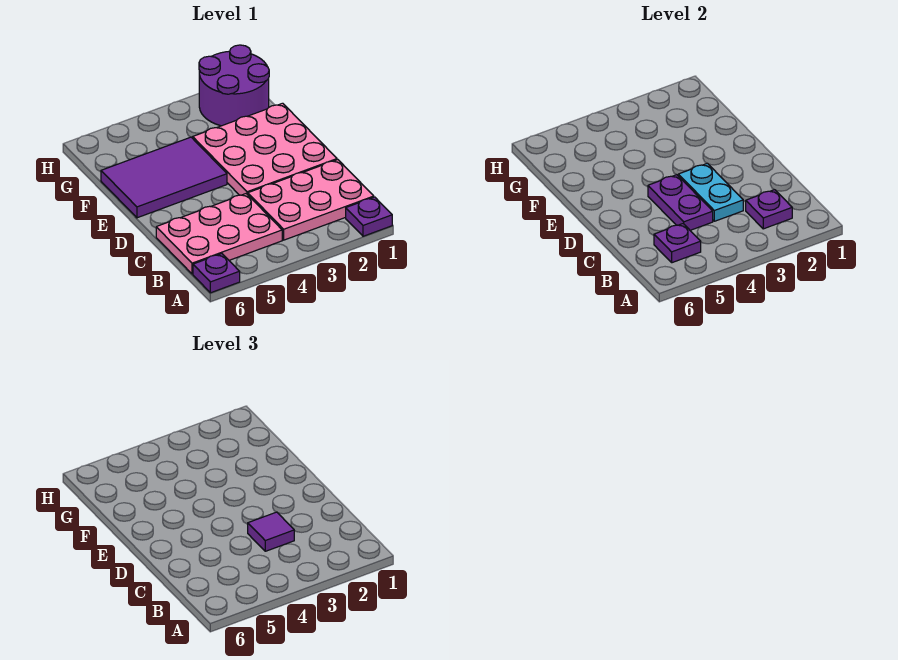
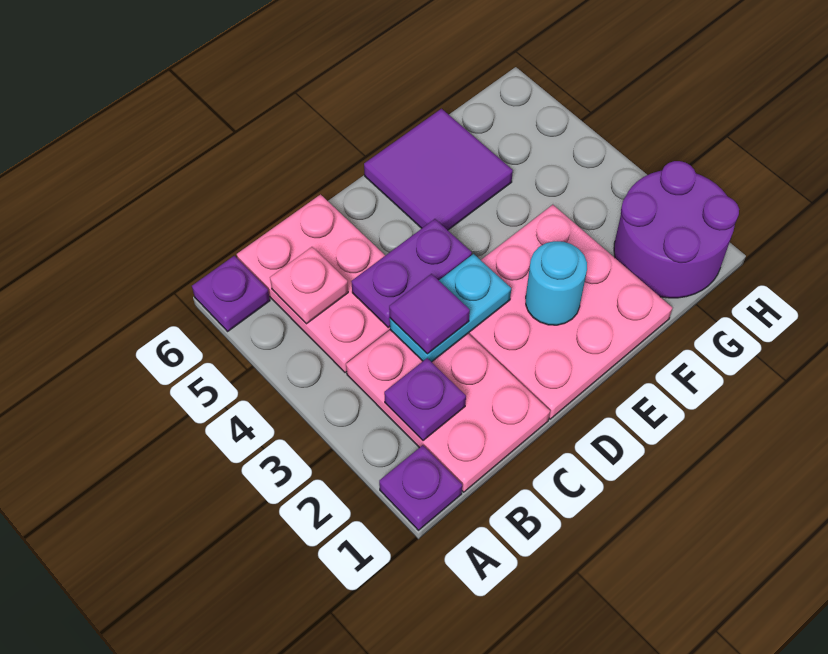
purple plate B5 level 2 -> pink plate B5 level 2
none -> cyan round brick E2 level 2
purple tile E4:F6 level 1 -> purple tile E5:F6 level 1

